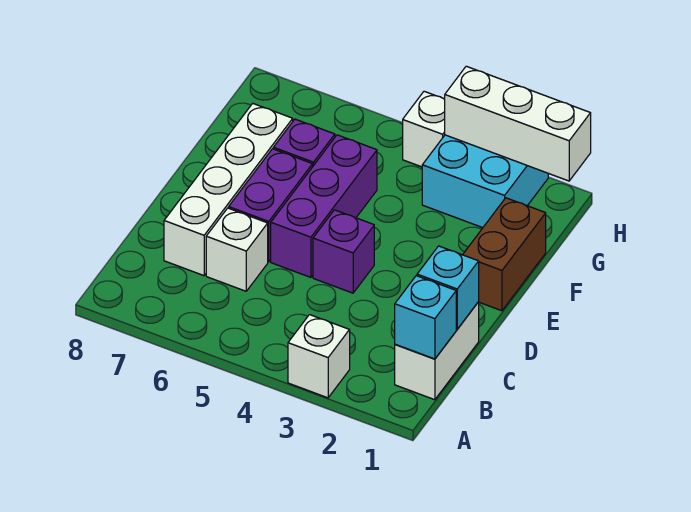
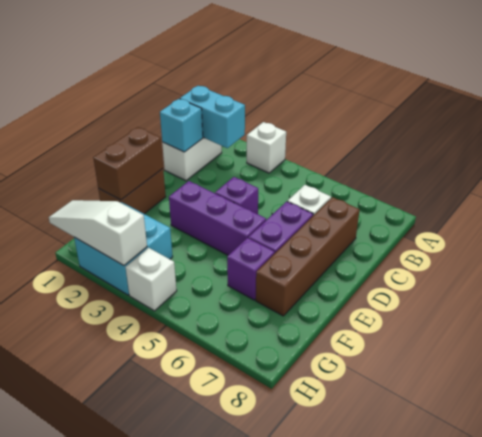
cyan brick B1 level 2 -> cyan brick B1:B2 level 2
white brick C7:F7 level 1 -> brown brick C7:F7 level 1
purple brick D5:F5 level 1 -> purple brick E3:E5 level 1
none -> brown brick E1:F1 level 2
white brick H1:H3 level 2 -> white slope H1:H3 level 2 top 3

